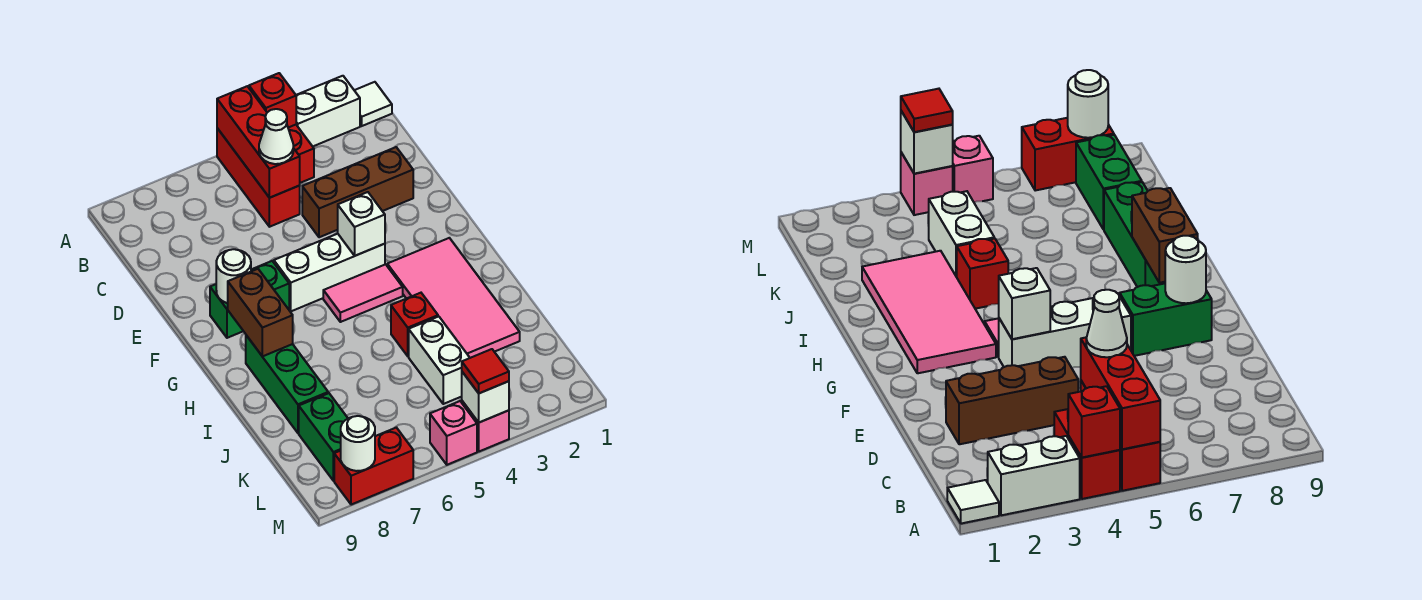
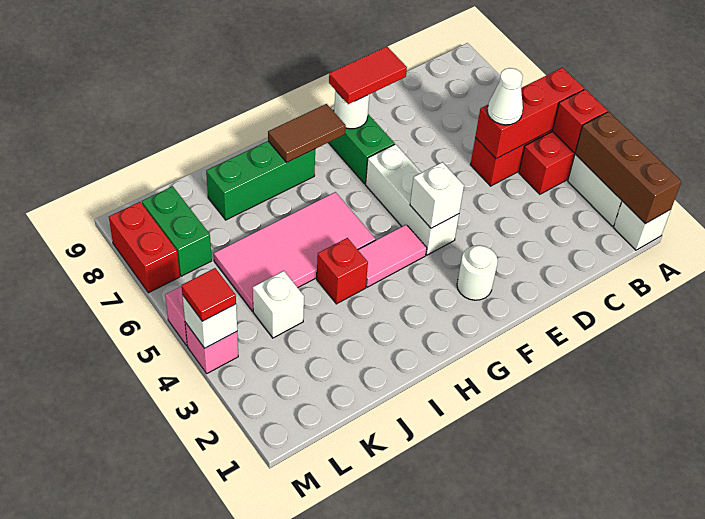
white tile A1 level 1 -> white brick A1 level 1
brown brick D2:D4 level 1 -> brown brick A1:A3 level 2
none -> red tile E8:F8 level 3
pink tile G2:J3 level 1 -> pink tile H5:K6 level 1
pink tile G4:G5 level 1 -> pink tile G4:H4 level 1
brown brick G8:H8 level 2 -> brown tile G8:H8 level 2
white brick J4:K4 level 1 -> white brick K4 level 1
green brick K8:L8 level 1 -> green brick L7:L8 level 1
white round brick M8 level 2 -> white round brick F2 level 1

